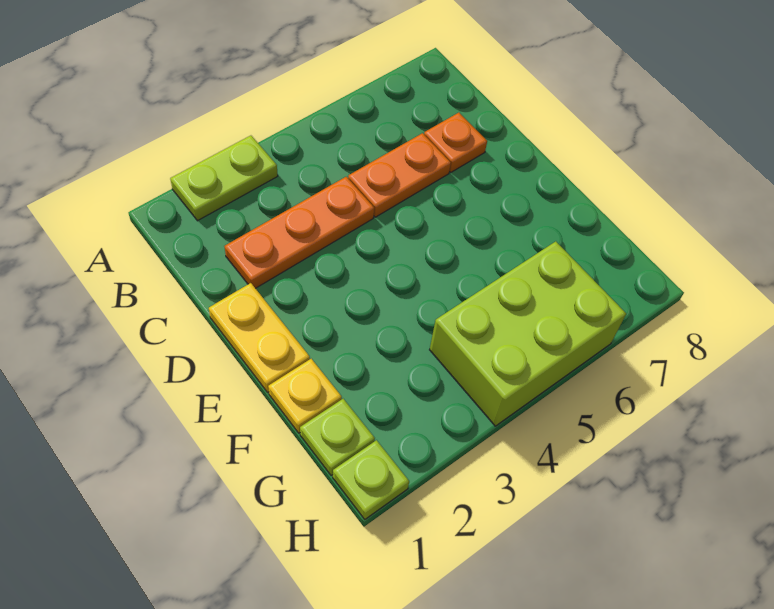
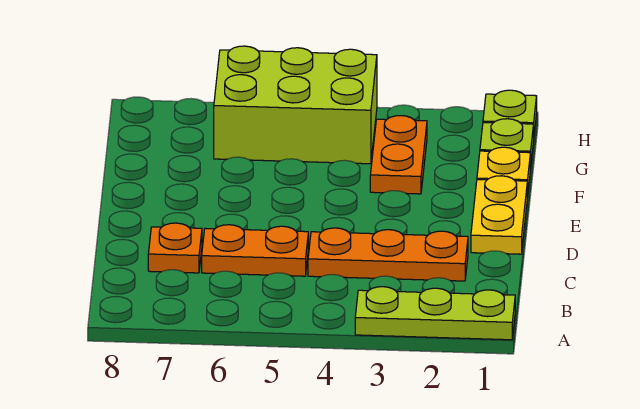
lime plate A2:A3 level 1 -> lime plate A1:A3 level 1
none -> orange plate F3:G3 level 1

